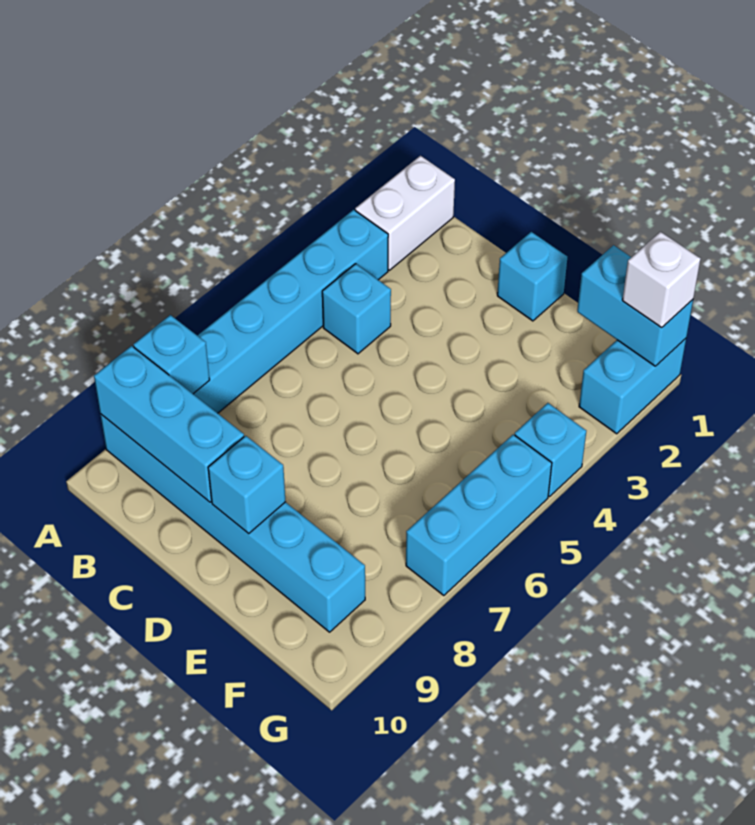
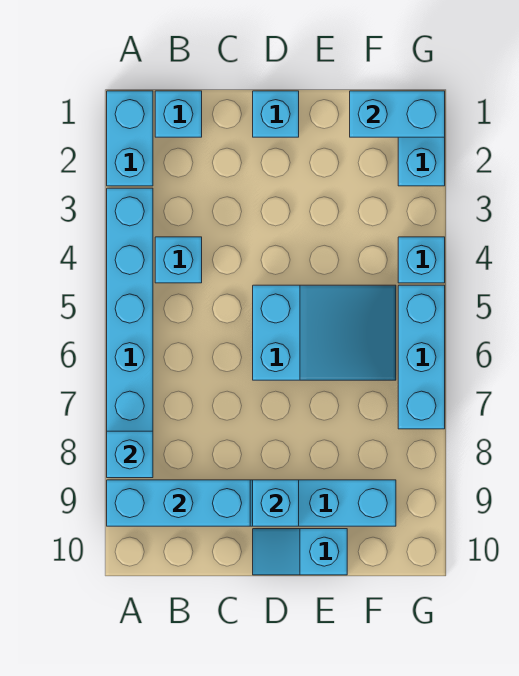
white brick A1:A2 level 1 -> cyan brick A1:A2 level 1
none -> cyan brick B1 level 1
none -> cyan slope D5:F6 level 1 top D
none -> cyan slope D10:E10 level 1 top E
white brick G1 level 3 -> none

